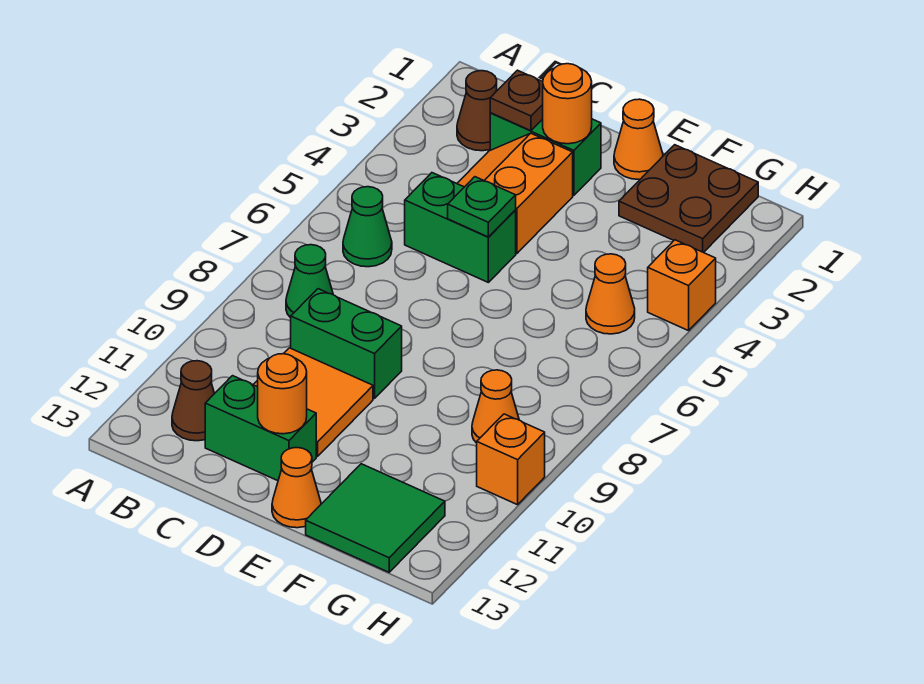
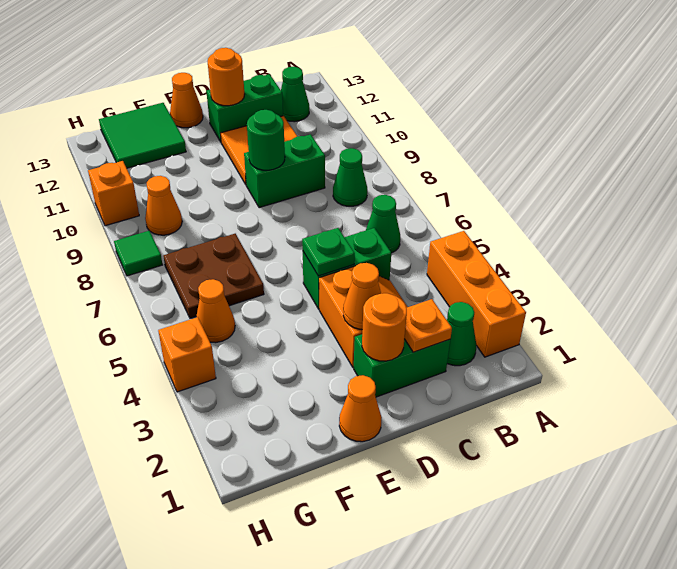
none -> orange brick A2:A4 level 1
brown cone B2 level 1 -> green cone B2 level 1
brown cone B12 level 1 -> green cone B12 level 1
brown plate C2 level 2 -> orange plate C2 level 2
none -> orange cone D3 level 2
none -> green round brick D9 level 2
brown plate F1:G2 level 1 -> brown plate F6:G7 level 1
none -> green tile H8 level 1

